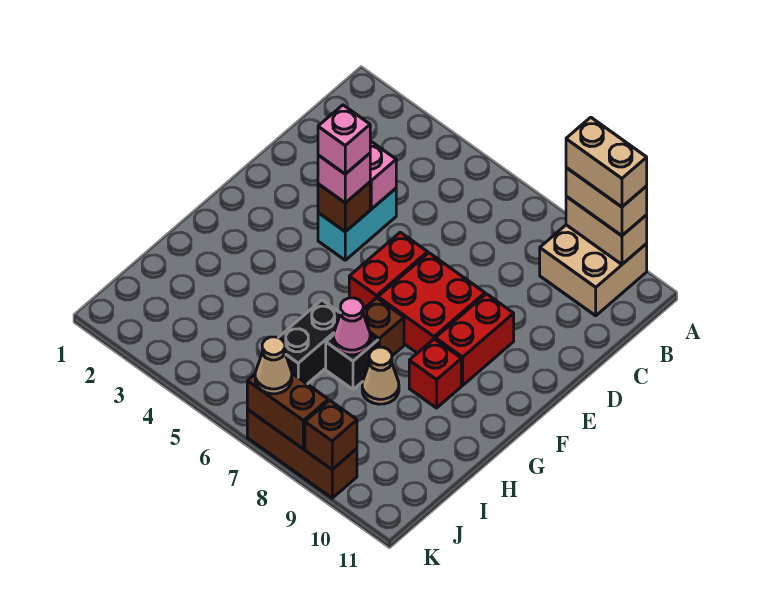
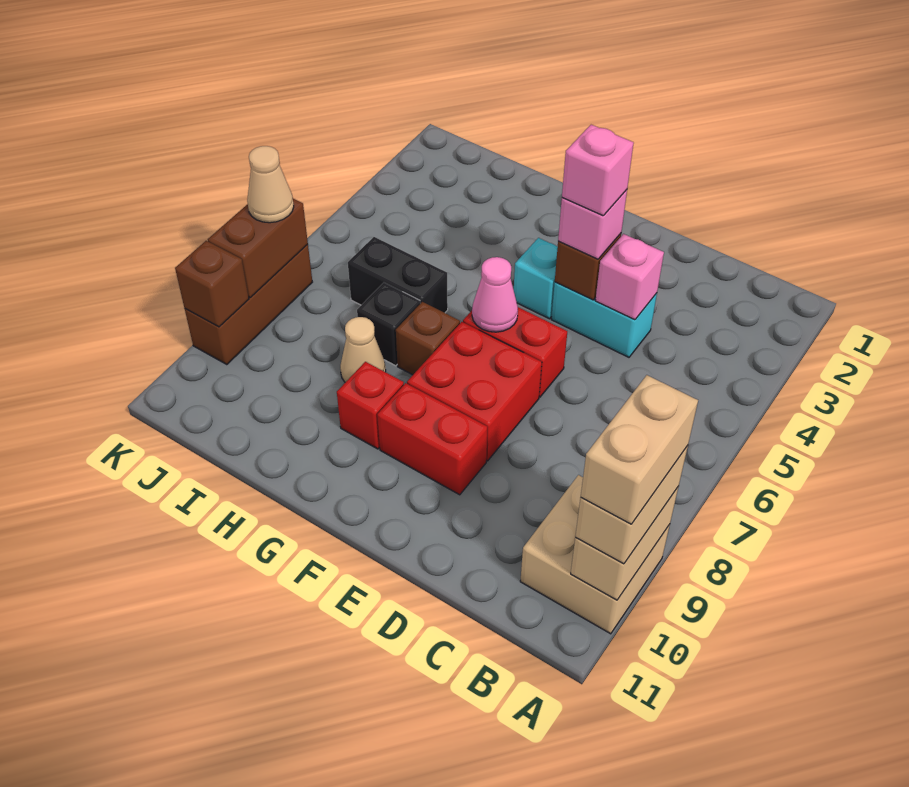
none -> cyan brick F4 level 1
pink cone H7 level 2 -> pink cone F6 level 2

